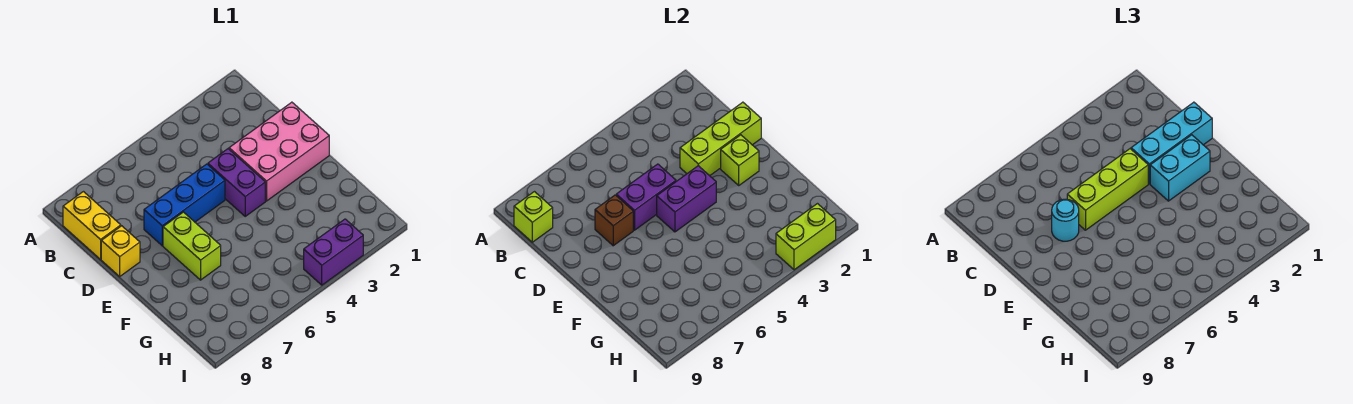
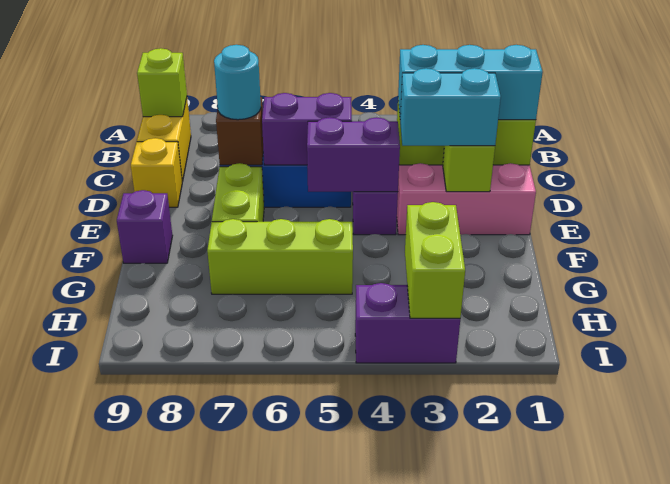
lime brick D4:D6 level 3 -> lime brick G5:G7 level 1
none -> purple brick F9 level 1
lime brick I2:I3 level 2 -> lime brick H3:I3 level 2

